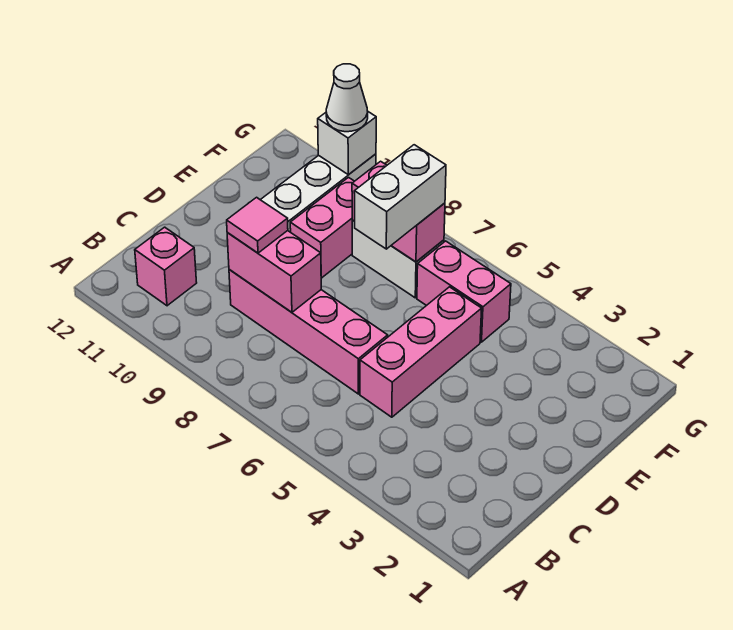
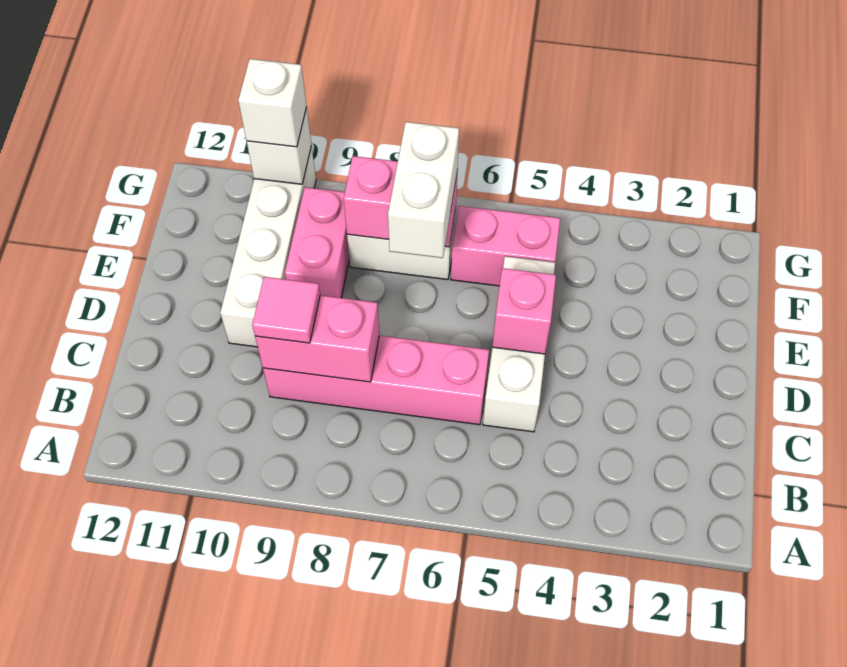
pink brick B11 level 1 -> pink brick D5 level 2
pink brick C5:E5 level 1 -> white brick C5:E5 level 1
white cone G10 level 3 -> white brick G10 level 3

